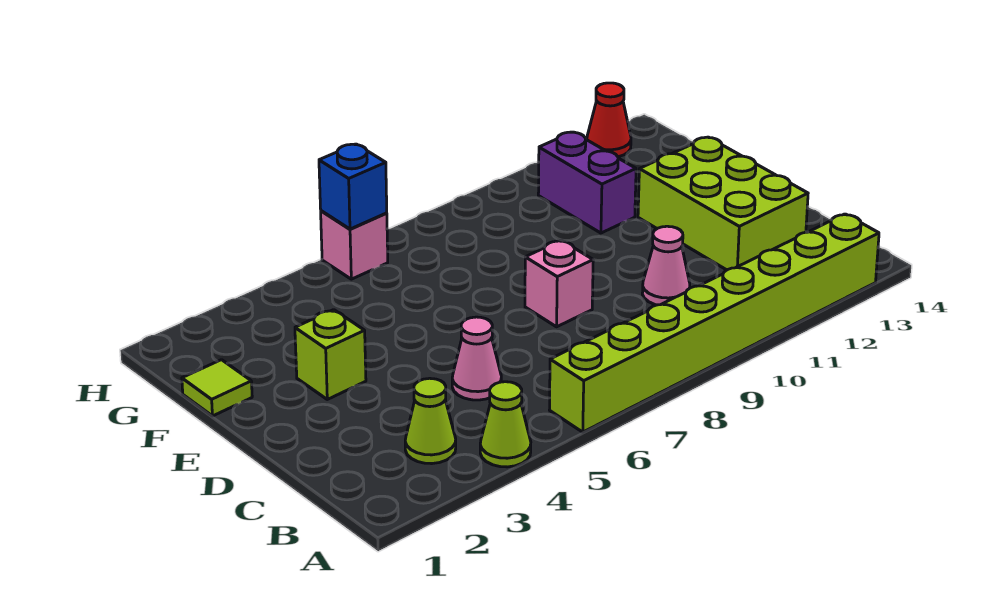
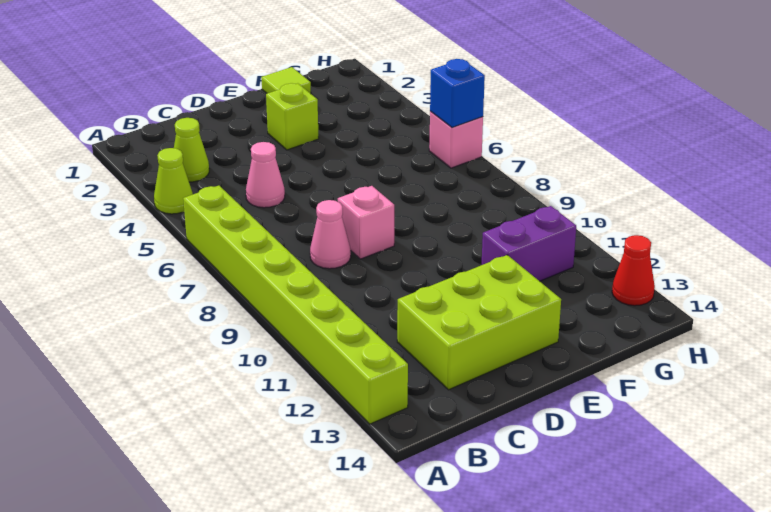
pink cone C10 level 1 -> pink cone C8 level 1

